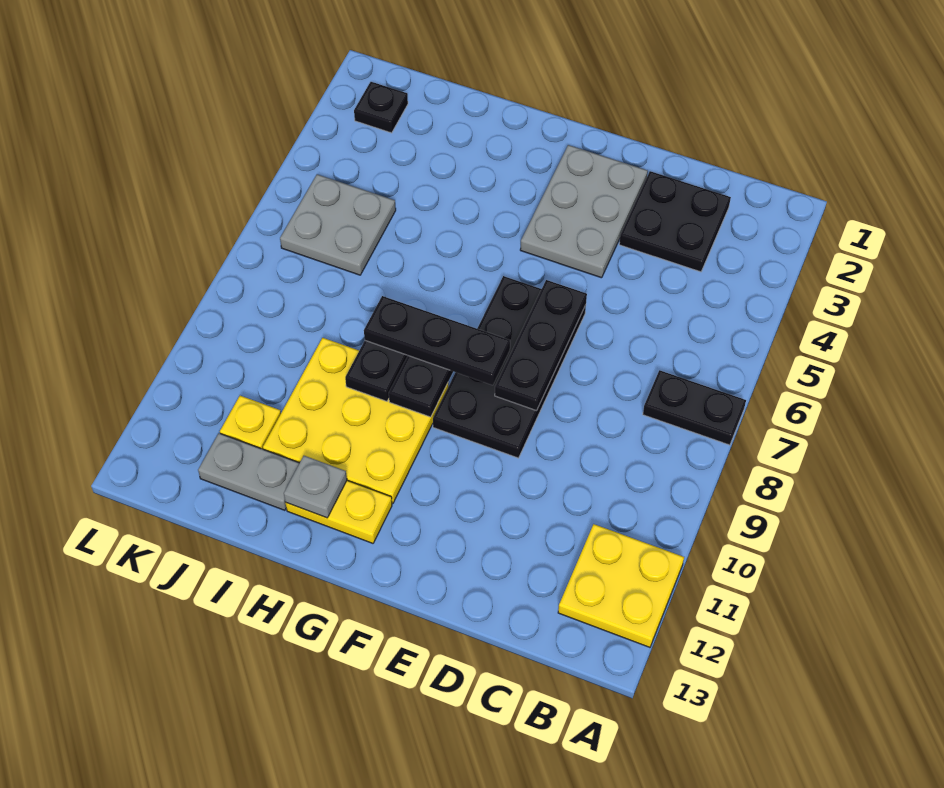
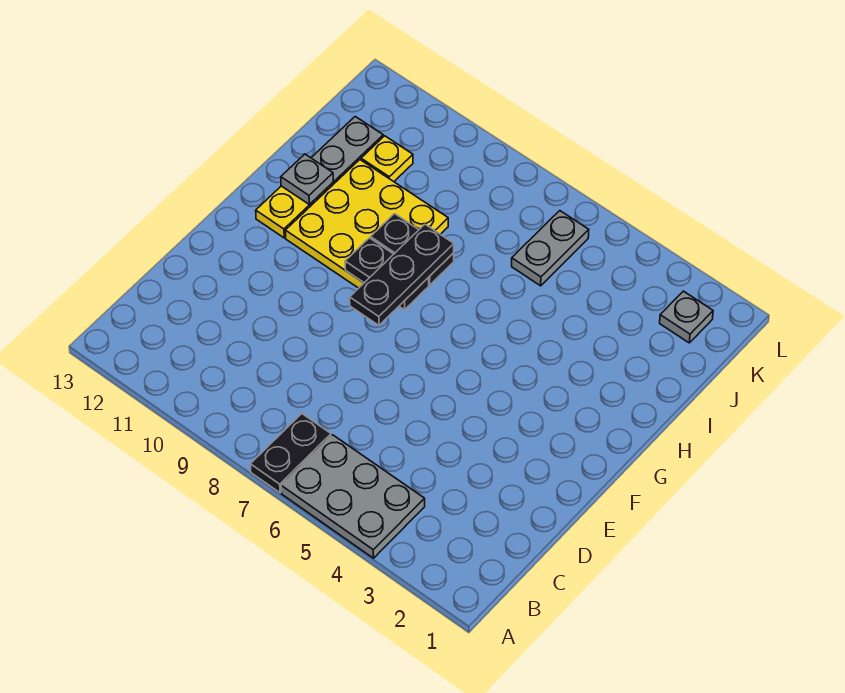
yellow plate A11:B12 level 1 -> none
black plate C2:D3 level 1 -> none
grey plate E2:F4 level 1 -> grey plate A4:B6 level 1
black plate E6:F9 level 1 -> none
black plate E6:E8 level 2 -> none
grey plate J5:K6 level 1 -> grey plate J6:K6 level 1
black plate K2 level 1 -> grey plate K2 level 1

